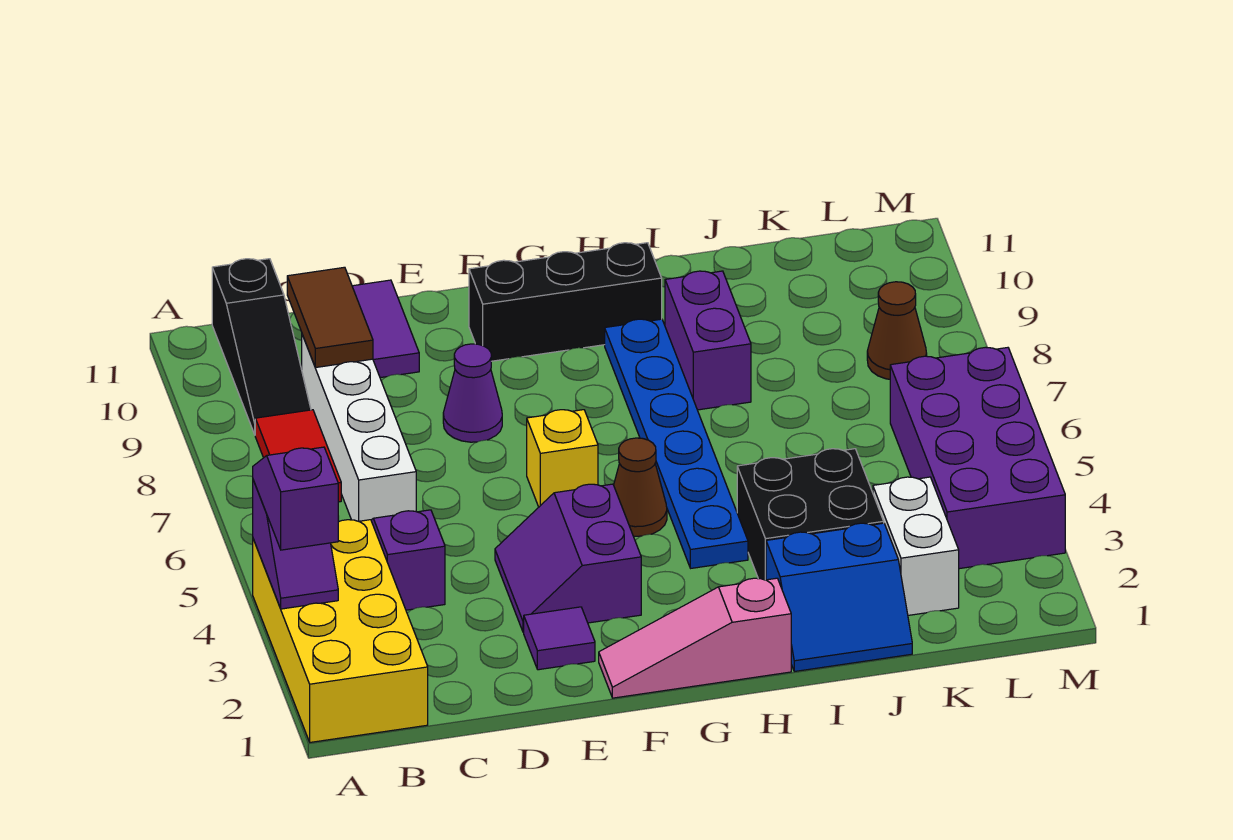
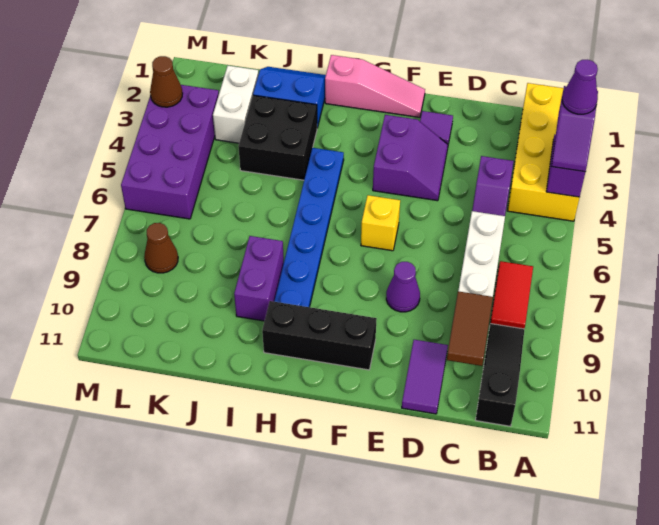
none -> purple cone A3 level 4
brown cone G5 level 1 -> brown cone M3 level 2

